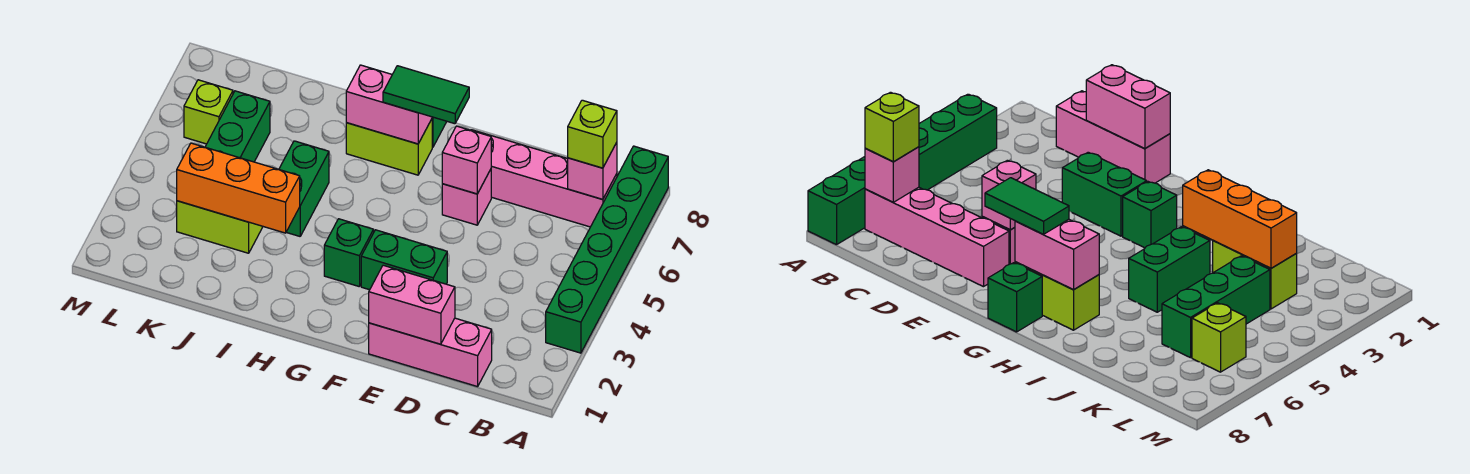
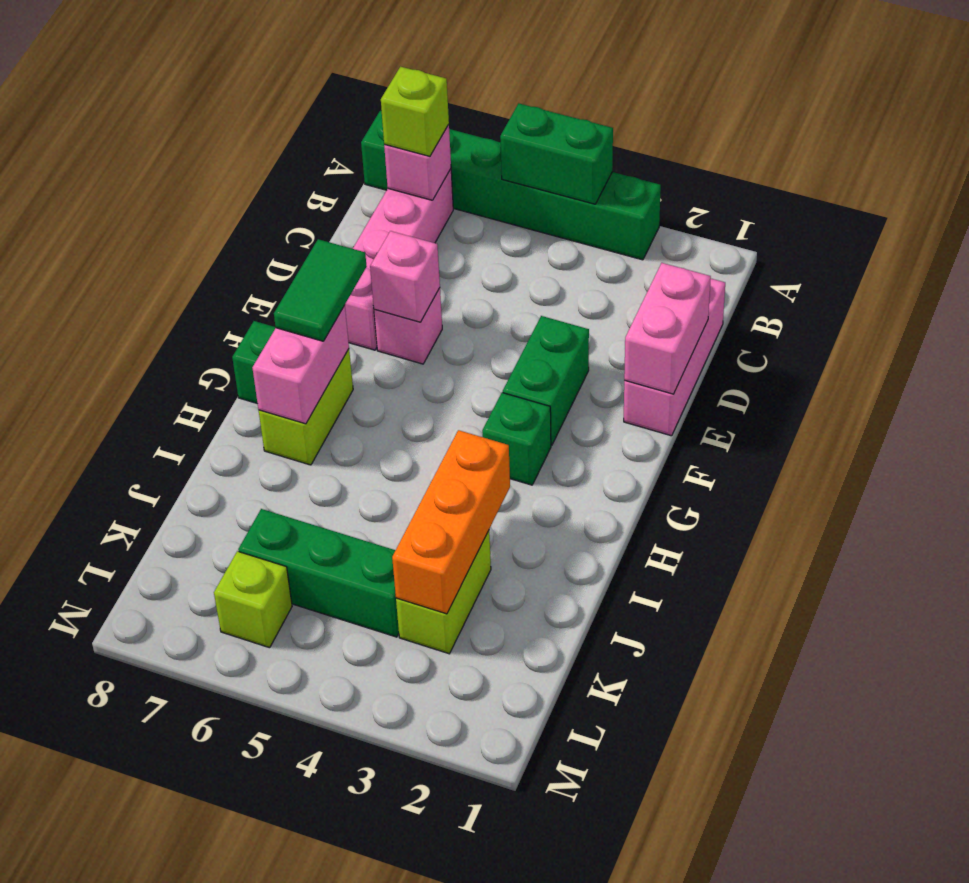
green brick I4:I5 level 1 -> green brick A4:A5 level 2

